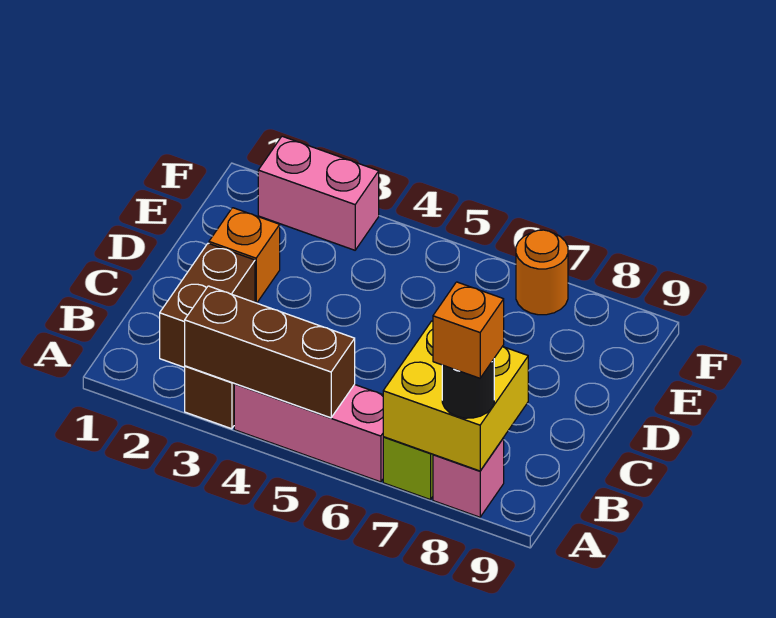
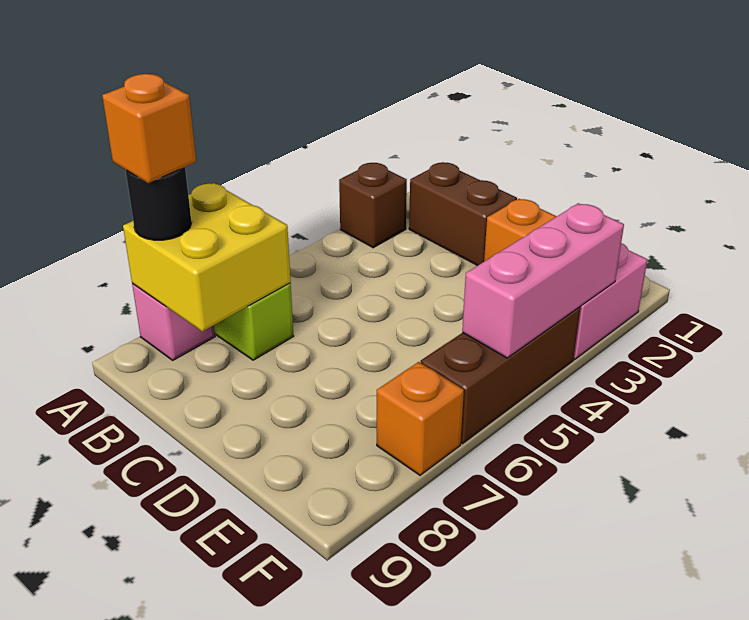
brown brick A3:A5 level 2 -> brown brick F4:F6 level 1
pink brick A4:A6 level 1 -> pink brick F3:F5 level 2
orange round brick F7 level 1 -> orange brick F7 level 1

